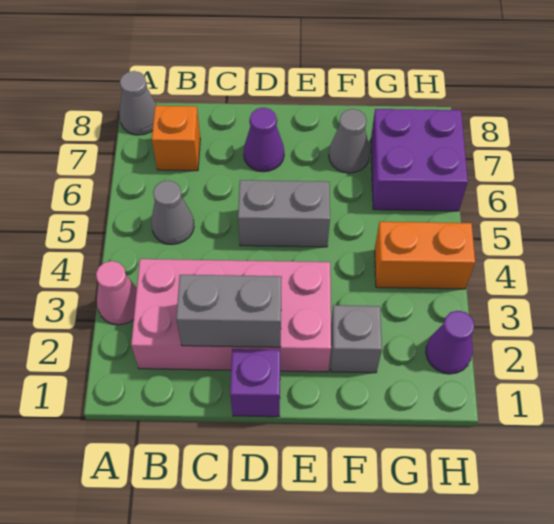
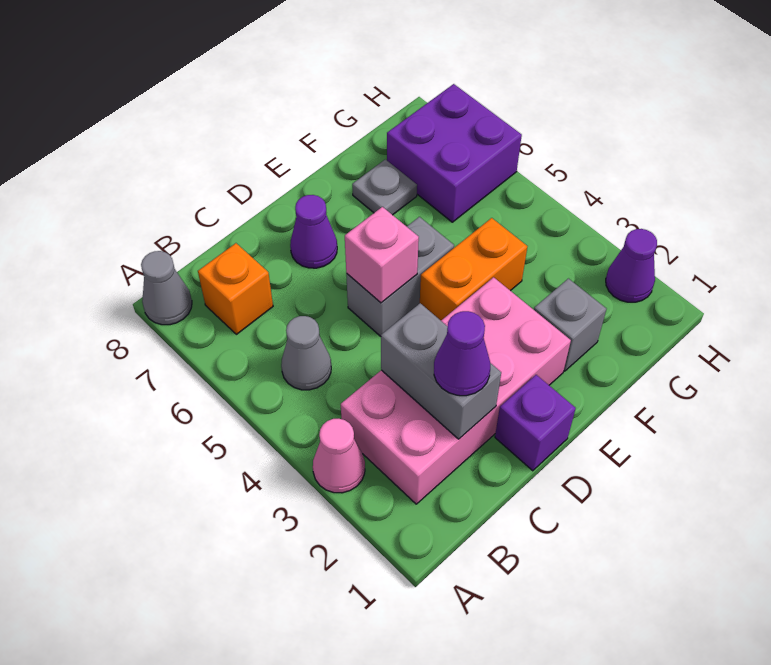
grey brick C2:D2 level 2 -> grey brick C2:C3 level 2
none -> purple cone C2 level 3
none -> pink brick D5 level 2
grey cone F7 level 1 -> grey plate F7 level 1
orange brick G4:H4 level 1 -> orange brick E4:F4 level 1

